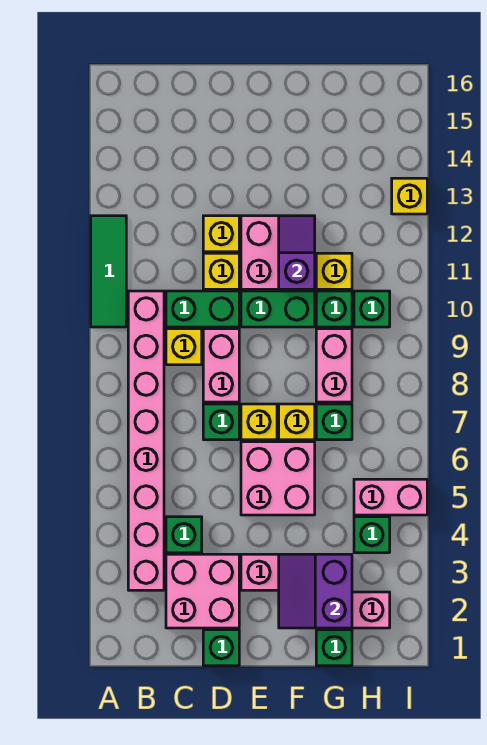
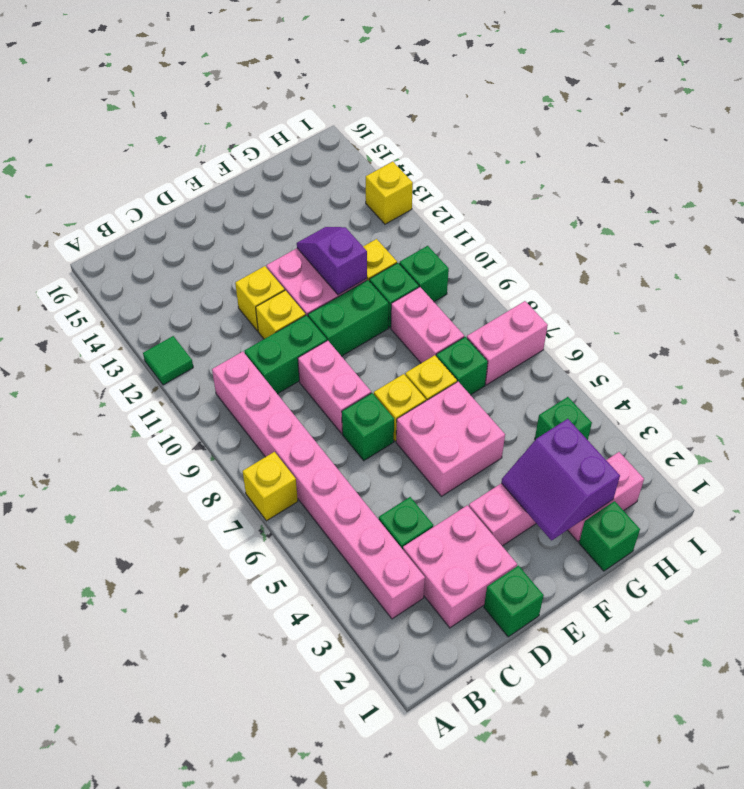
green tile A10:A12 level 1 -> green tile A12 level 1
yellow brick C9 level 1 -> yellow brick A7 level 1
pink brick H5:I5 level 1 -> pink brick H7:I7 level 1

